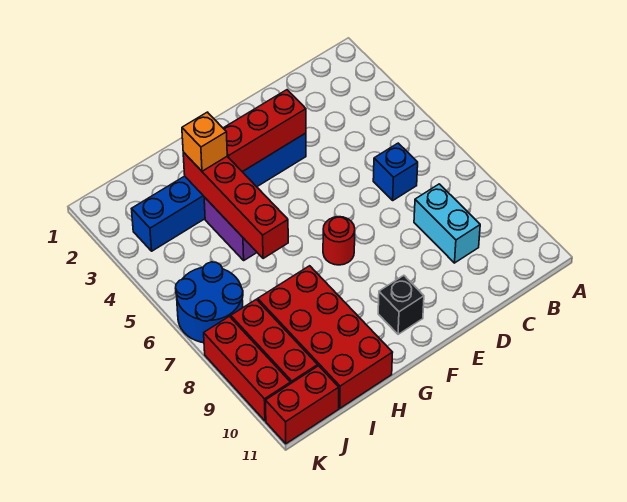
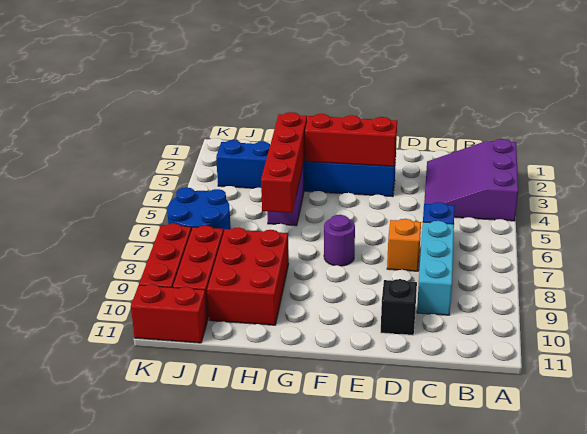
none -> purple slope A2:C4 level 1 top A
cyan brick C8:C9 level 1 -> cyan brick C7:C9 level 1
red round brick F7 level 1 -> purple round brick F7 level 1
black brick F10 level 1 -> black brick D10 level 1
orange brick H3 level 3 -> orange brick D7 level 1
red brick H8:I11 level 1 -> red brick H8:I10 level 1

